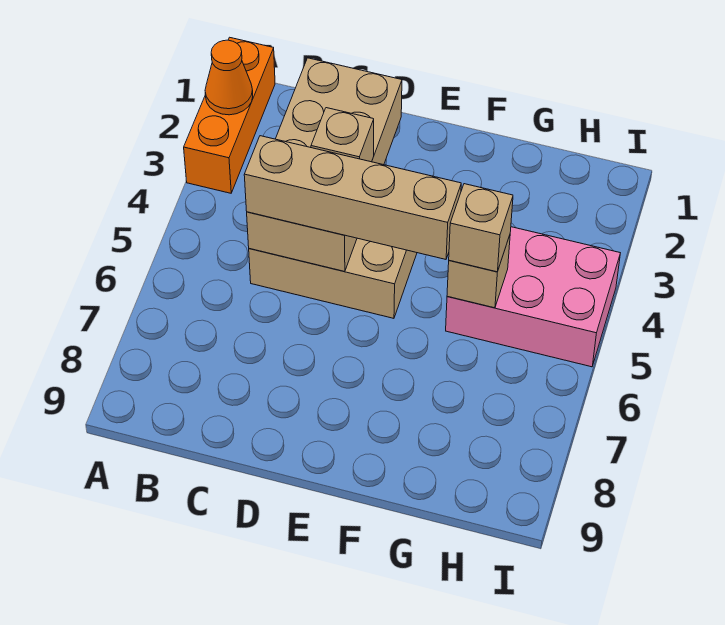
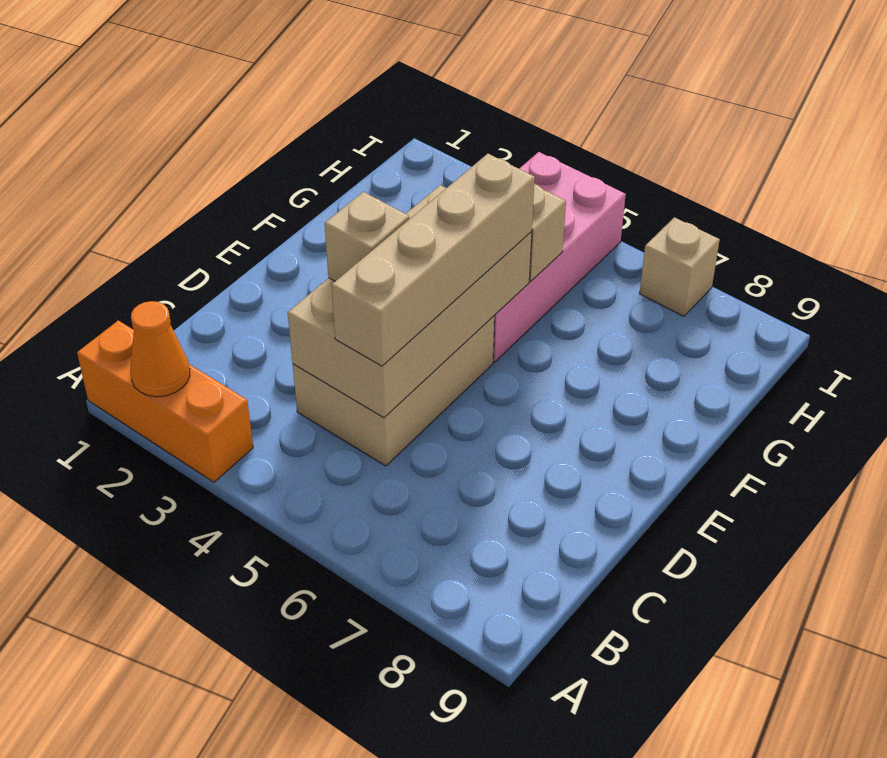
tan brick C2:D5 level 2 -> tan brick C4:F5 level 2
pink brick G4:I5 level 1 -> pink brick F4:I5 level 1
tan brick G5 level 3 -> tan brick I7 level 1

